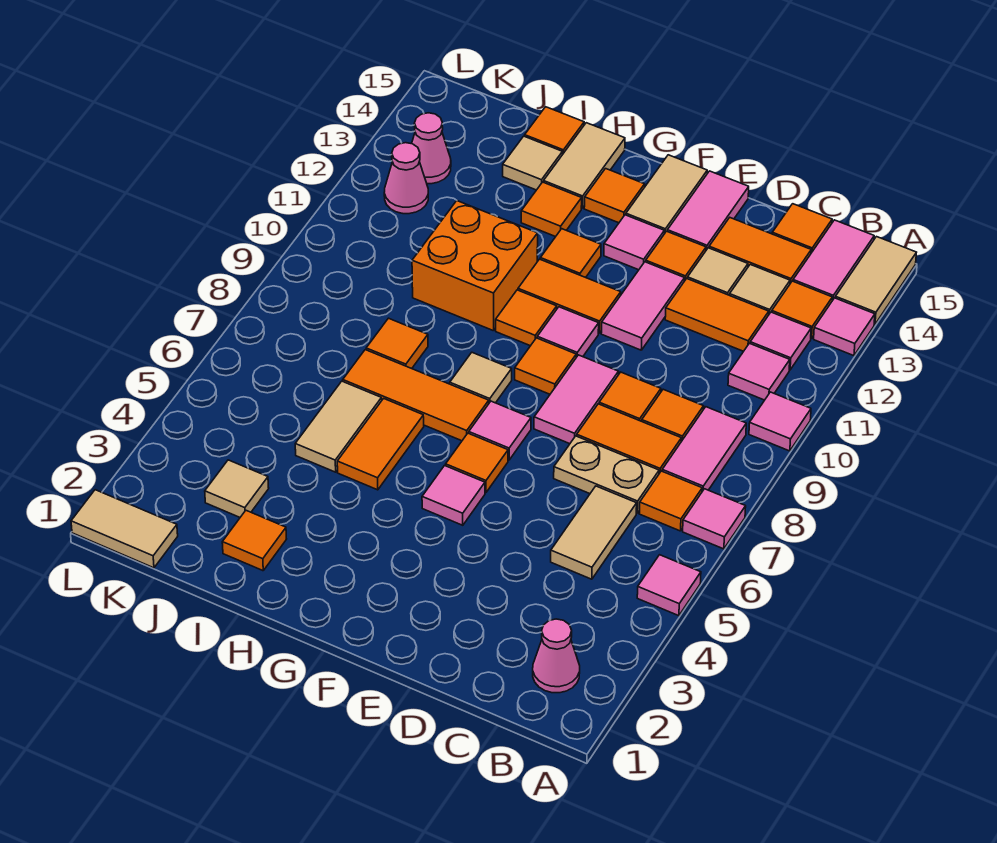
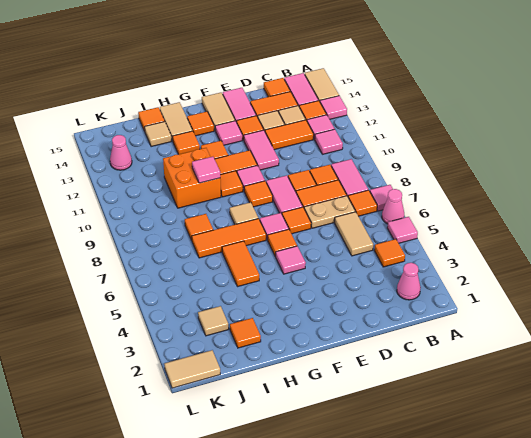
pink tile A10 level 1 -> pink tile H10 level 2
none -> orange tile B4 level 1
none -> orange tile E7 level 1
tan tile I5:I6 level 1 -> none
pink cone K12 level 1 -> pink cone A6 level 1

